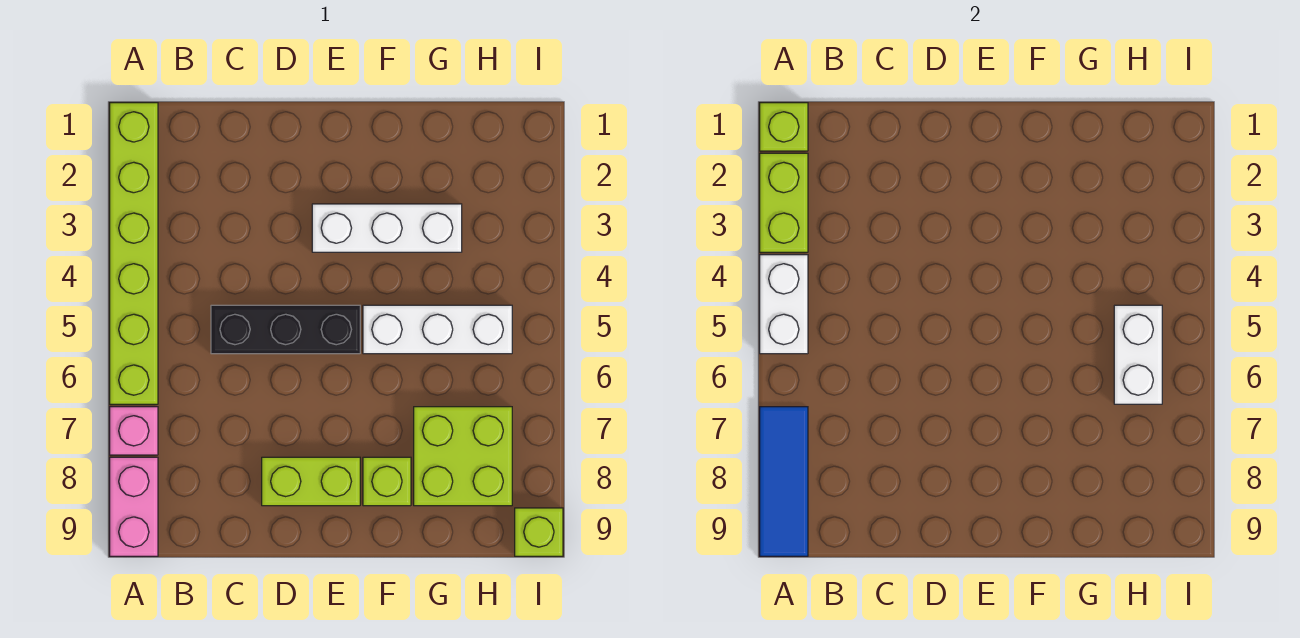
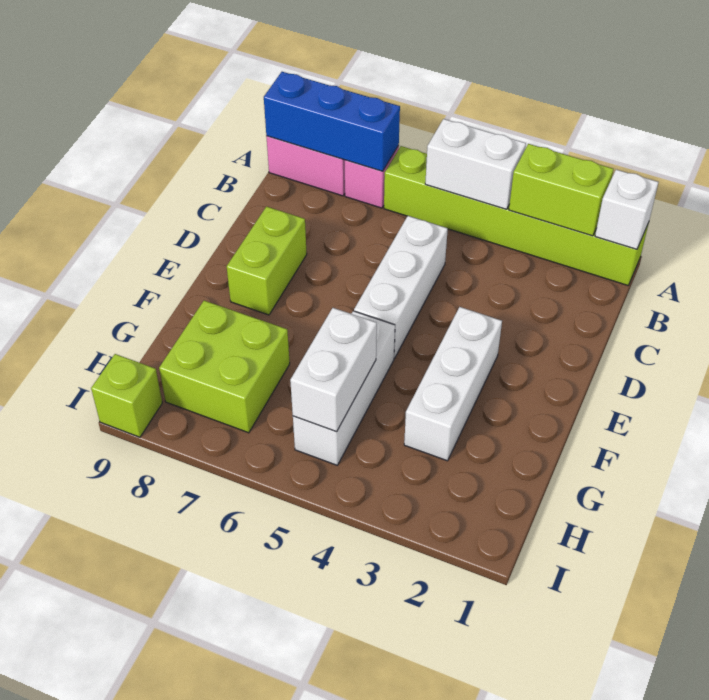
lime brick A1 level 2 -> white brick A1 level 2
blue tile A7:A9 level 2 -> blue brick A7:A9 level 2
black brick C5:E5 level 1 -> white brick C5:E5 level 1
lime brick F8 level 1 -> none
white brick H5:H6 level 2 -> white brick G5:H5 level 2

